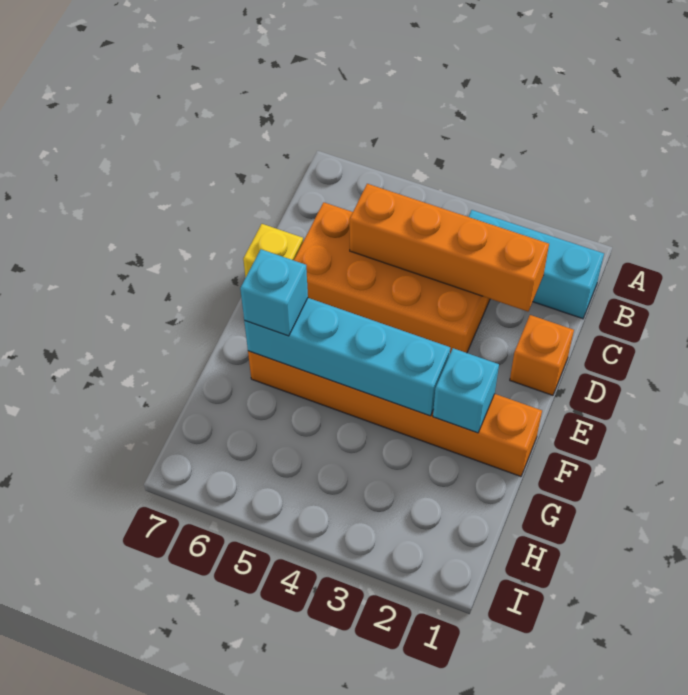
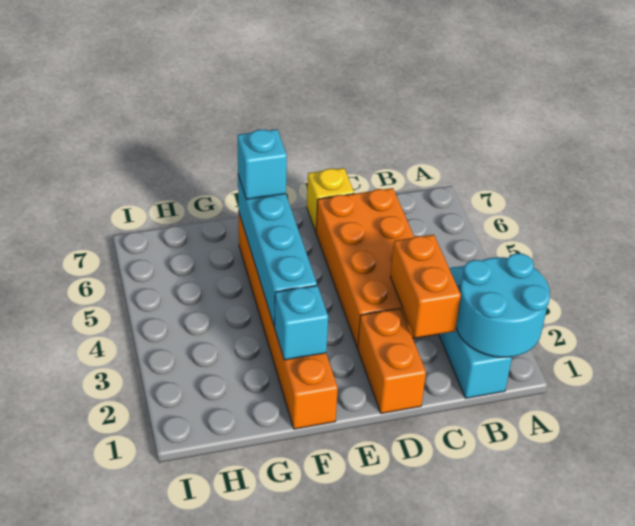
none -> cyan round brick A1:B2 level 2
orange brick C2:C5 level 2 -> orange brick C2:C3 level 2
orange brick D1 level 1 -> orange brick D1:D2 level 1

